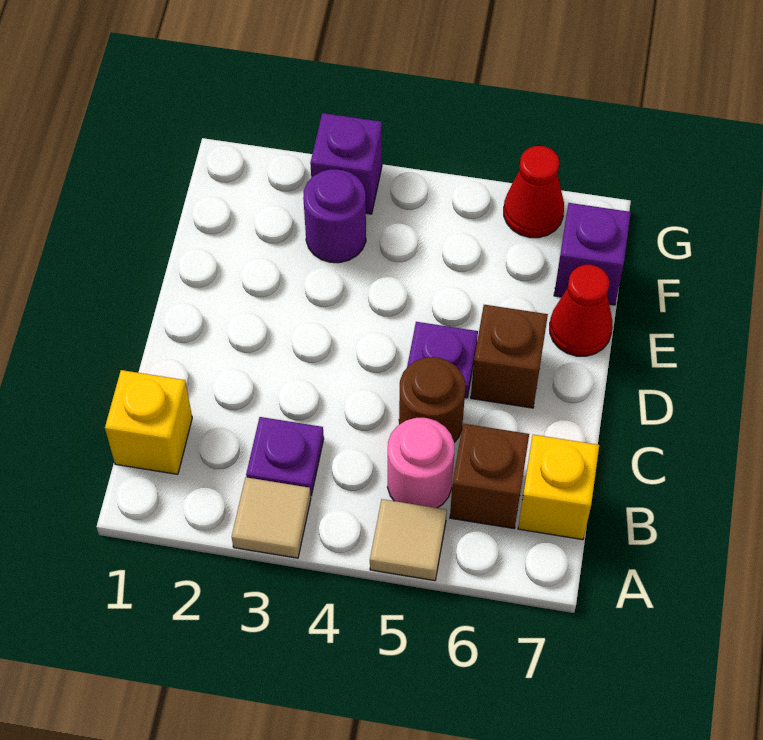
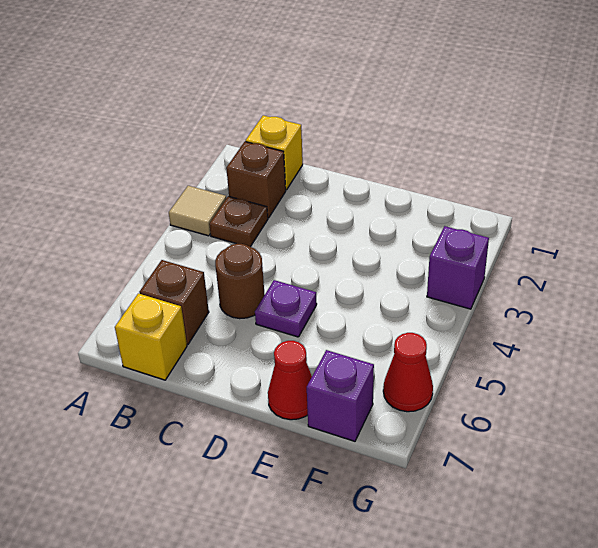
tan tile A5 level 1 -> none
purple plate B3 level 1 -> brown plate B3 level 1
pink round brick B5 level 1 -> none
brown brick D6 level 1 -> brown brick B2 level 1
purple round brick F3 level 1 -> none

